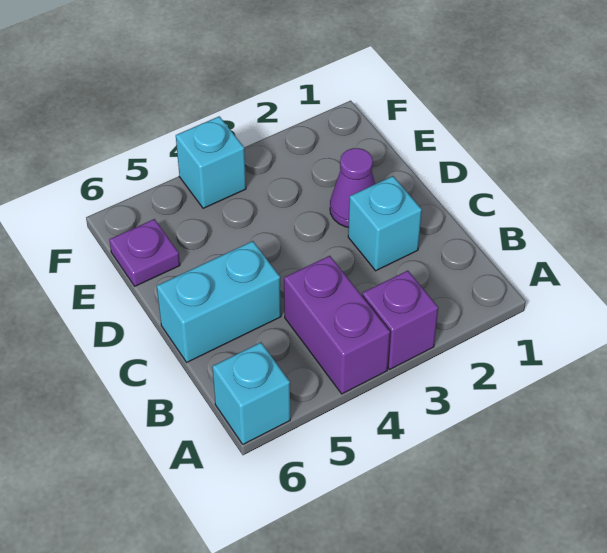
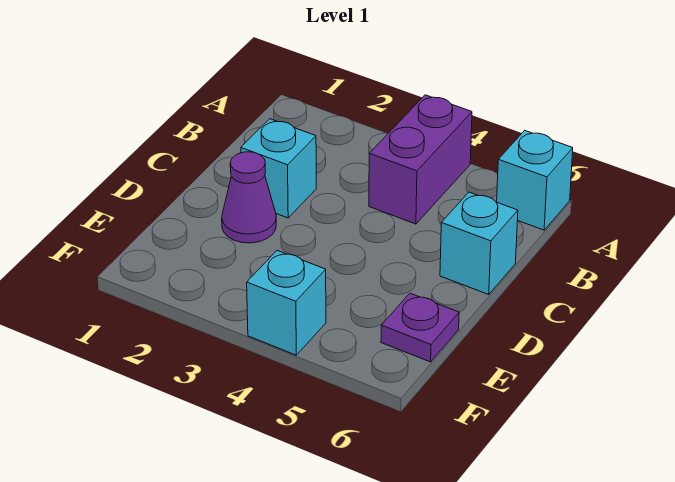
purple brick A3 level 1 -> none
cyan brick C5:C6 level 1 -> cyan brick C6 level 1

